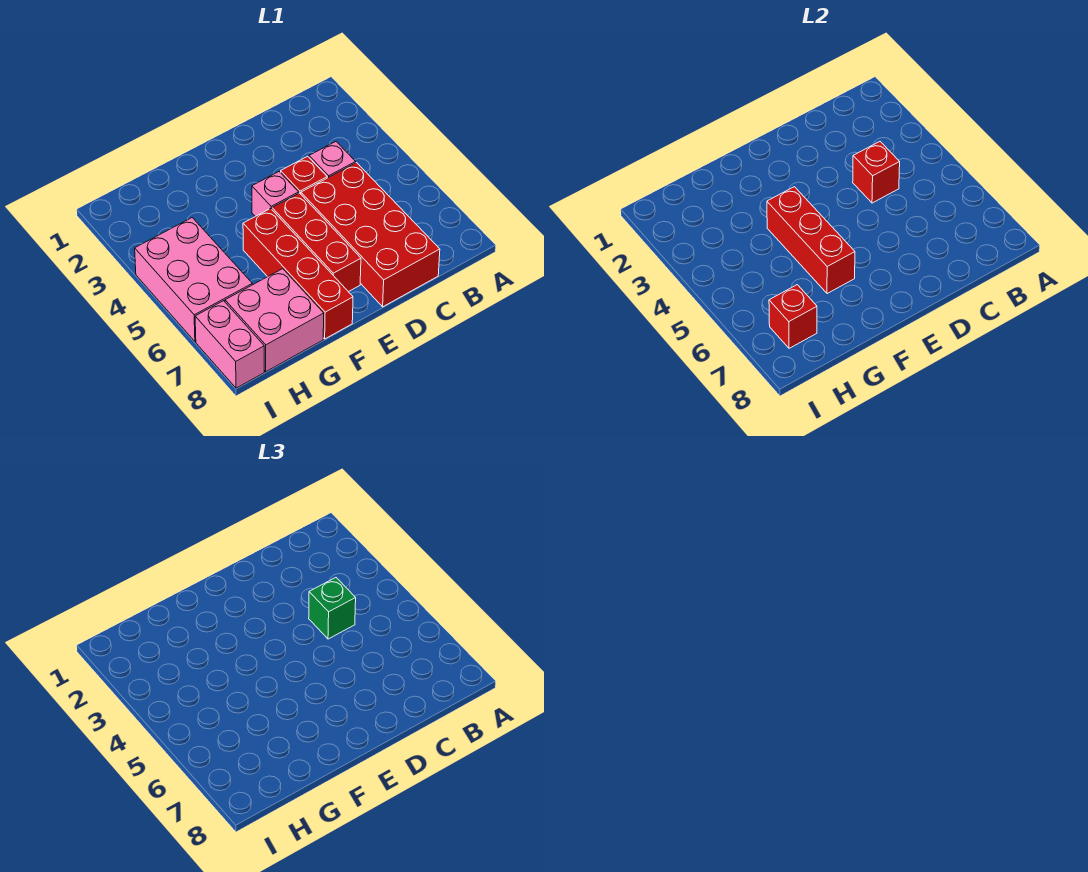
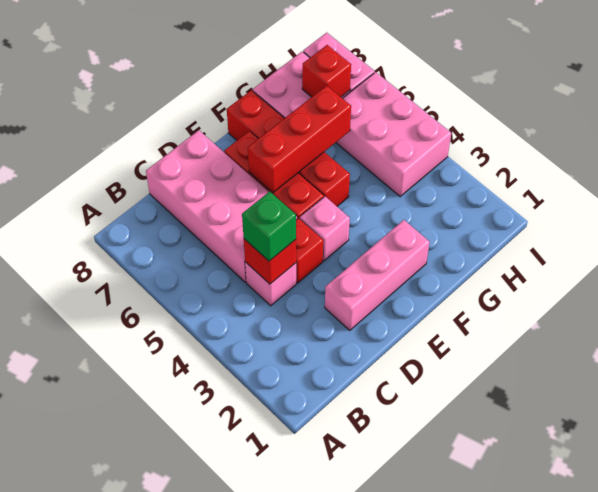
red brick C5:D8 level 1 -> pink brick C5:D8 level 1
none -> pink brick D2:F2 level 1
red brick F4:F6 level 2 -> red brick E6:G6 level 2

